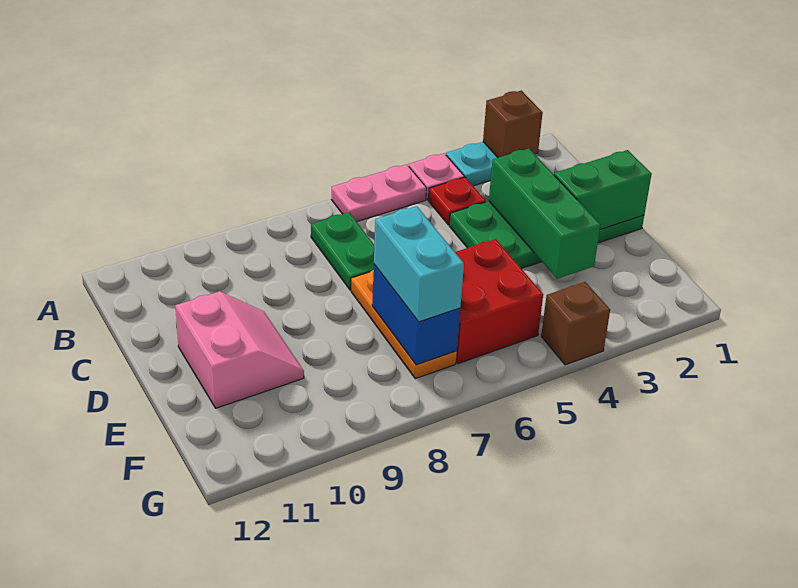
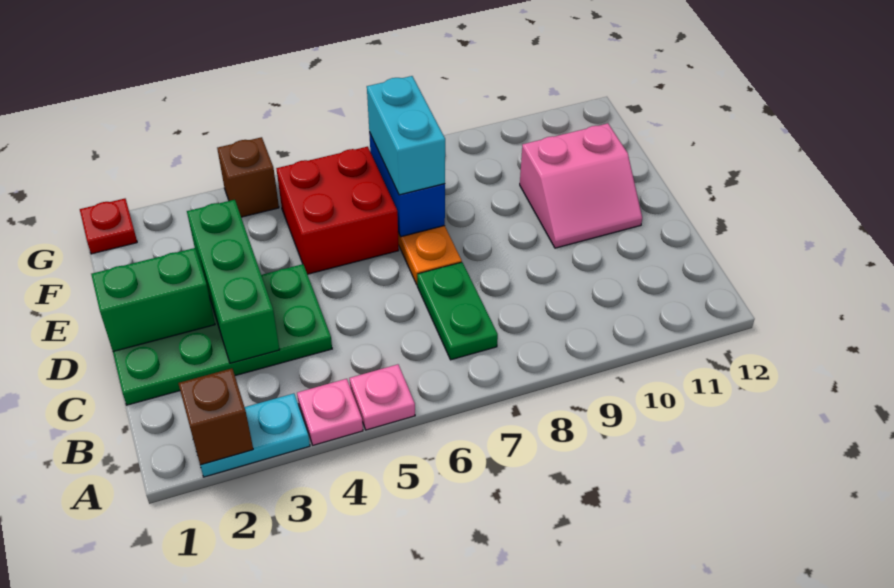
pink plate A5:A6 level 1 -> pink plate A5 level 1
red plate B4 level 1 -> red plate G1 level 1
pink slope D10:E11 level 1 top 11 -> pink slope D10:E11 level 1 top E

